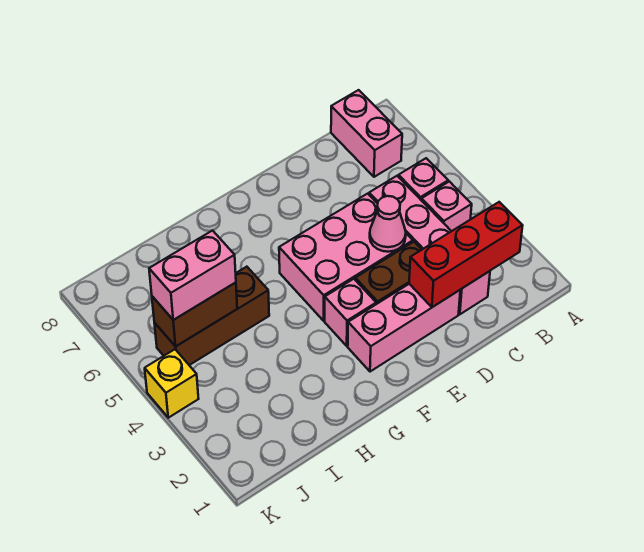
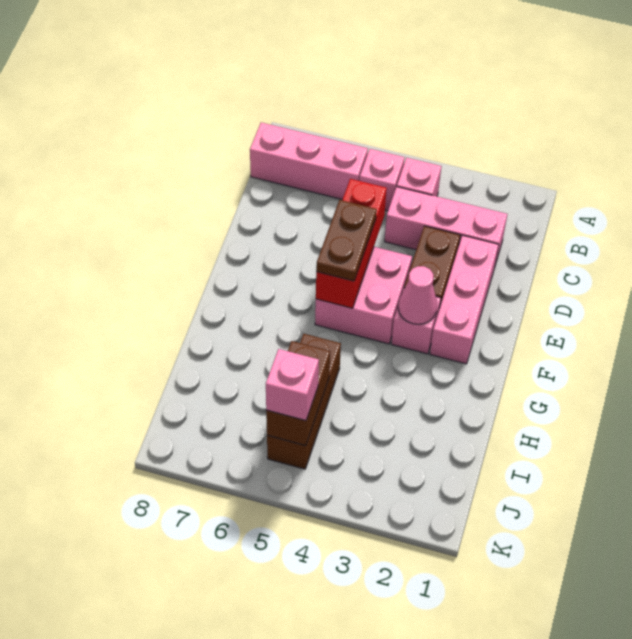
red brick B2:D2 level 2 -> red brick D5:F5 level 2
pink brick B7:B8 level 1 -> pink brick B6:B8 level 1
pink brick C2:C5 level 1 -> pink brick C2:C4 level 1
pink brick D4:F5 level 1 -> pink brick E4:F5 level 1
pink cone D4 level 2 -> pink cone F3 level 2
none -> brown plate E5:F5 level 3
pink brick I5:J5 level 3 -> pink brick J5 level 3
yellow brick K4 level 1 -> none

